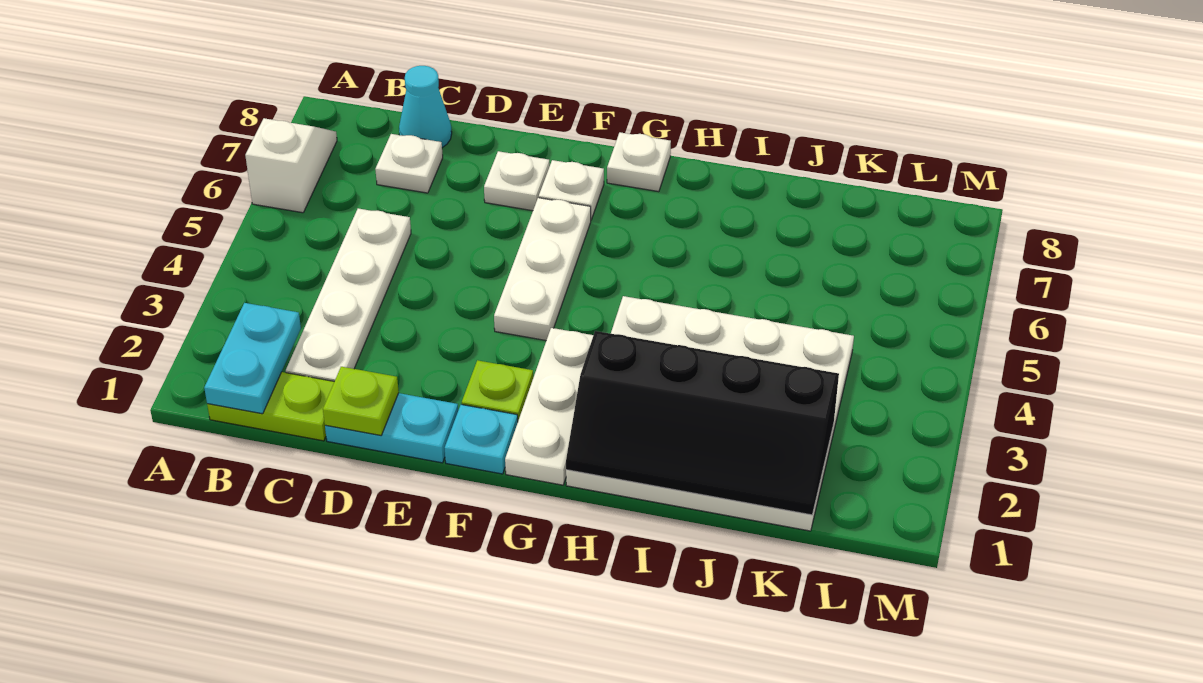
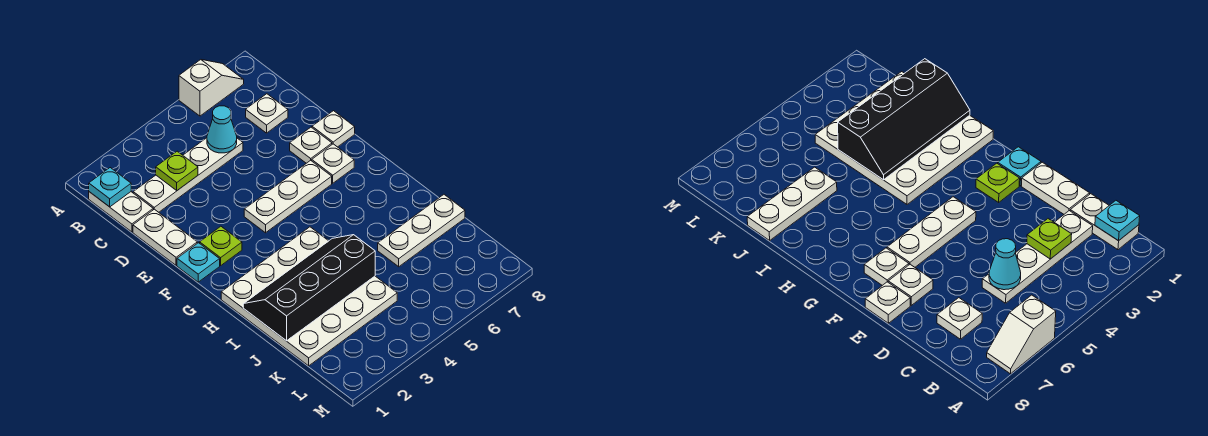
lime plate B1:C1 level 1 -> white plate B1:C1 level 1
cyan plate B1:B2 level 2 -> cyan plate B1 level 2
cyan cone C8 level 1 -> cyan cone C5 level 2
cyan plate D1:E1 level 1 -> white plate D1:E1 level 1
lime plate D1 level 2 -> lime plate C3 level 2
white plate G1:G3 level 1 -> white plate J6:J8 level 1
white plate G8 level 1 -> white plate E8 level 1
black slope H1:K2 level 2 top 2 -> black slope I1:J4 level 2 top J

